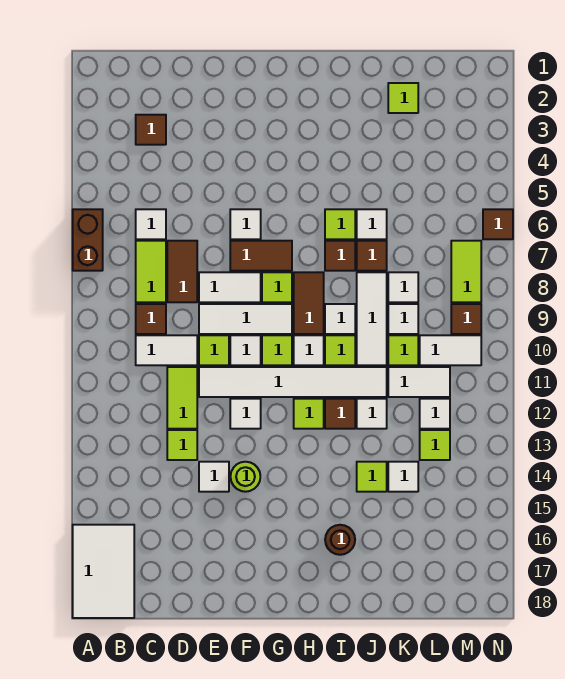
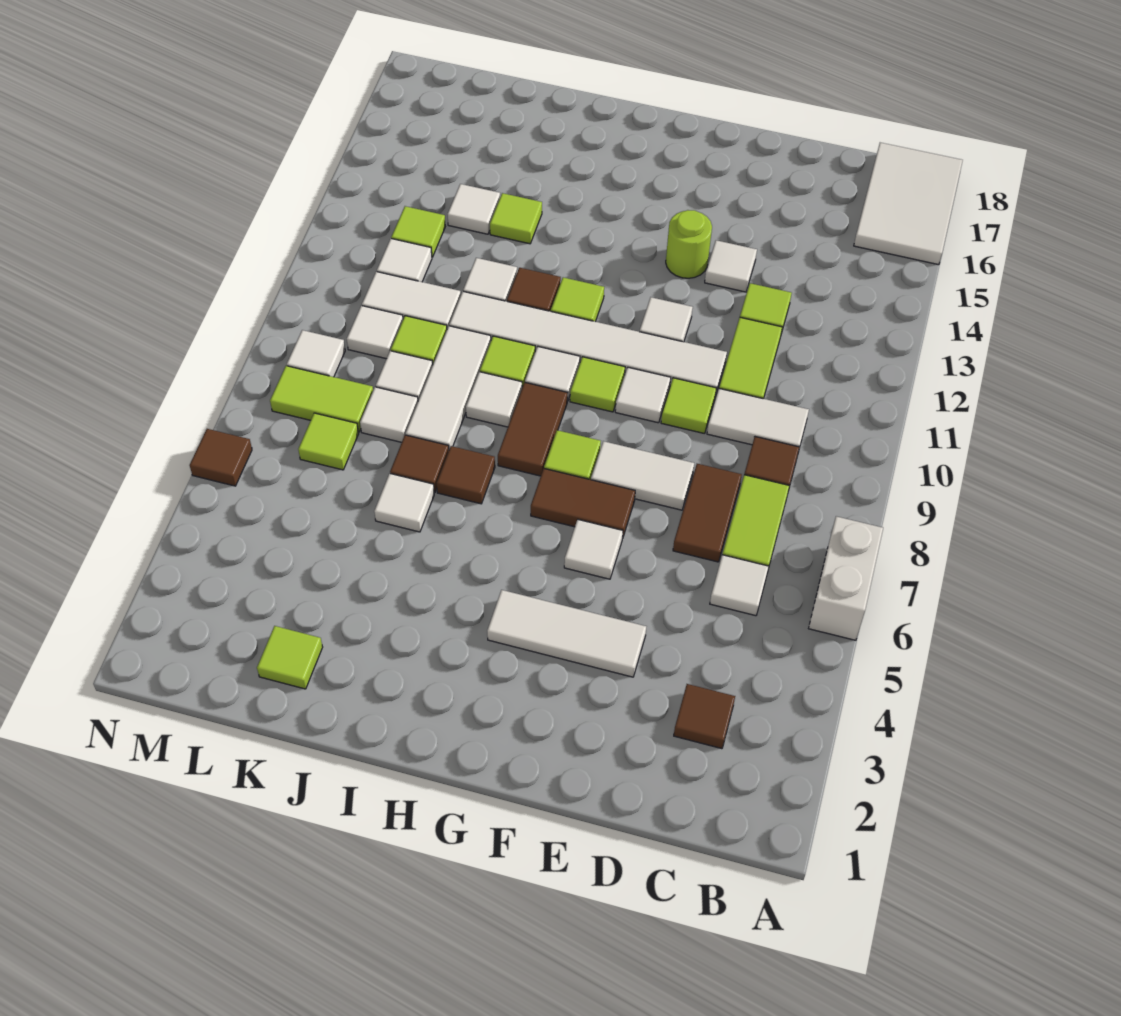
brown brick A6:A7 level 1 -> white brick A6:A7 level 1
white tile E9:G9 level 1 -> white tile E4:G4 level 1
lime tile I6 level 1 -> lime tile L7 level 1
brown round brick I16 level 1 -> none
white tile L10:M10 level 1 -> white tile L10 level 1
lime tile M7:M8 level 1 -> lime tile L8:M8 level 1
brown tile M9 level 1 -> white tile M9 level 1

